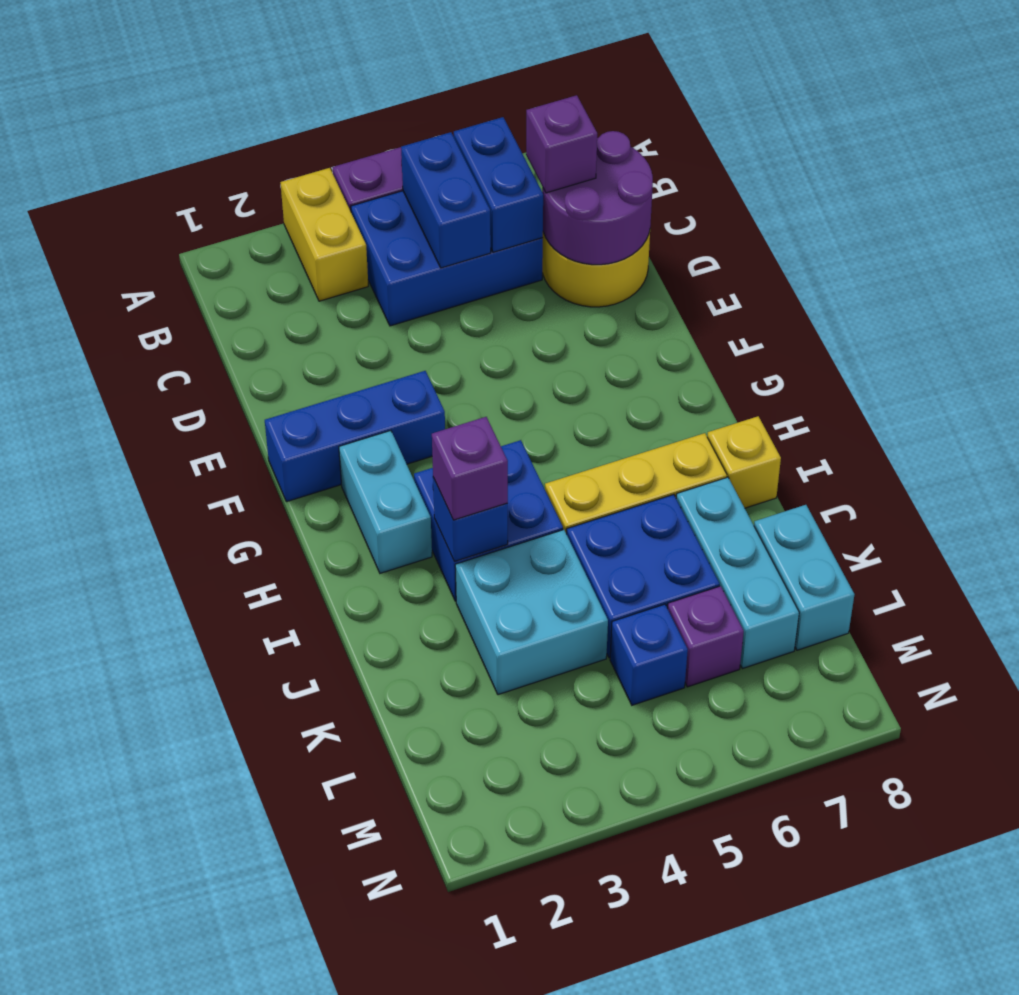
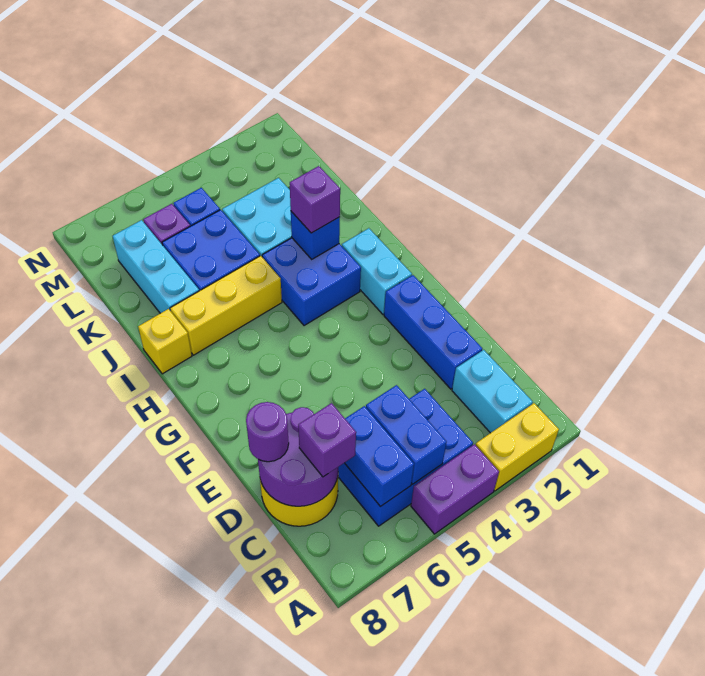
yellow brick A3:B3 level 1 -> yellow brick A2:A3 level 1
none -> purple round brick D8 level 3
blue brick F1:F3 level 1 -> blue brick D2:F2 level 1
cyan brick K8:L8 level 1 -> cyan brick B2:C2 level 1

